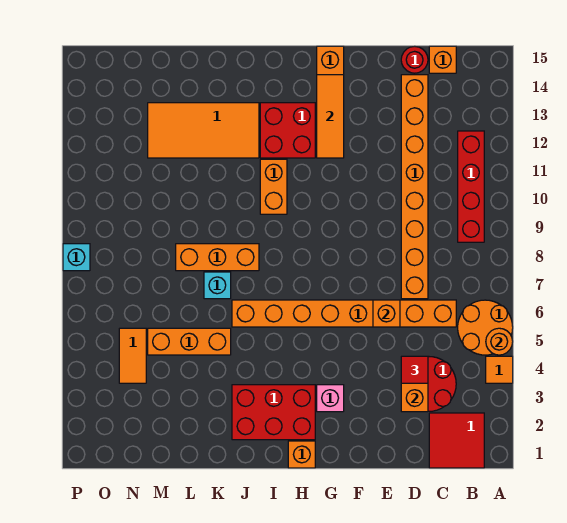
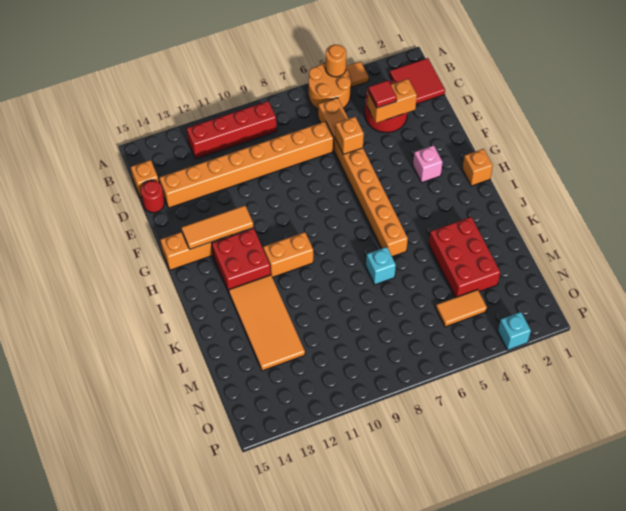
red brick H2:J3 level 1 -> red brick K3:M4 level 1
orange brick J8:L8 level 1 -> none
orange brick K5:M5 level 1 -> none
cyan brick P8 level 1 -> cyan brick P3 level 1

